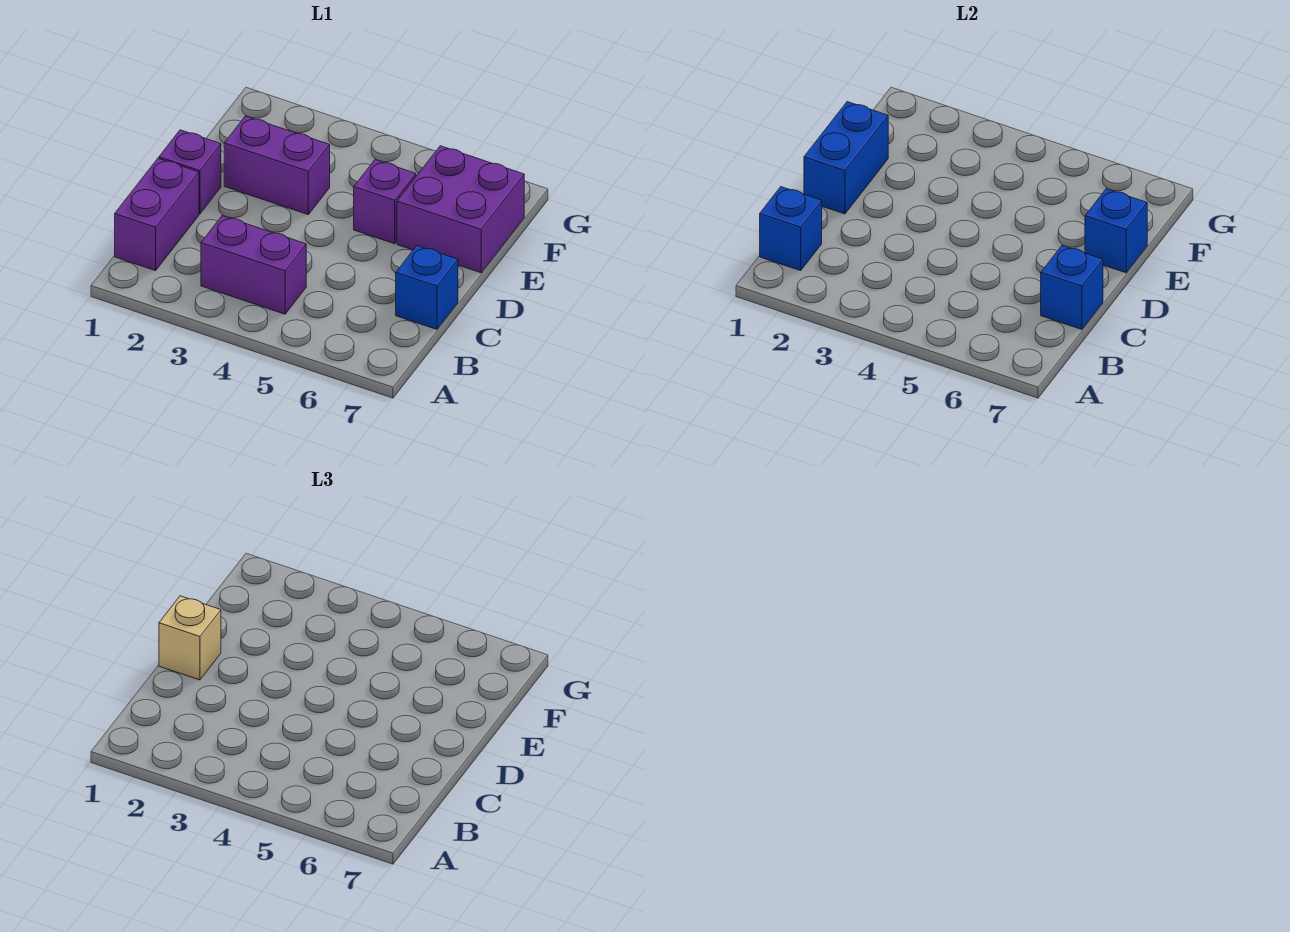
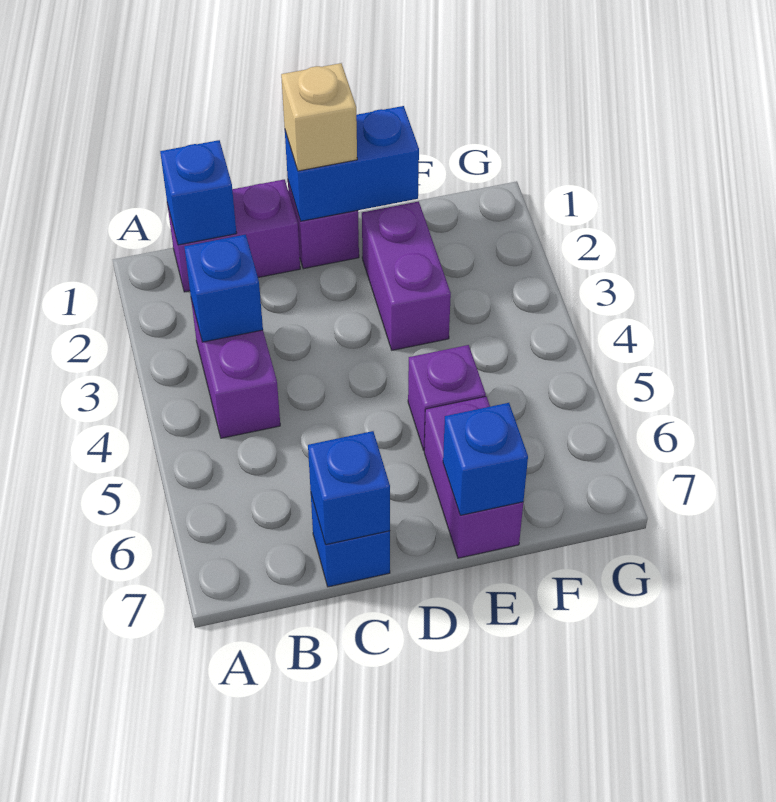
none -> blue brick B3 level 2
purple brick E6:F7 level 1 -> purple brick E6:E7 level 1

